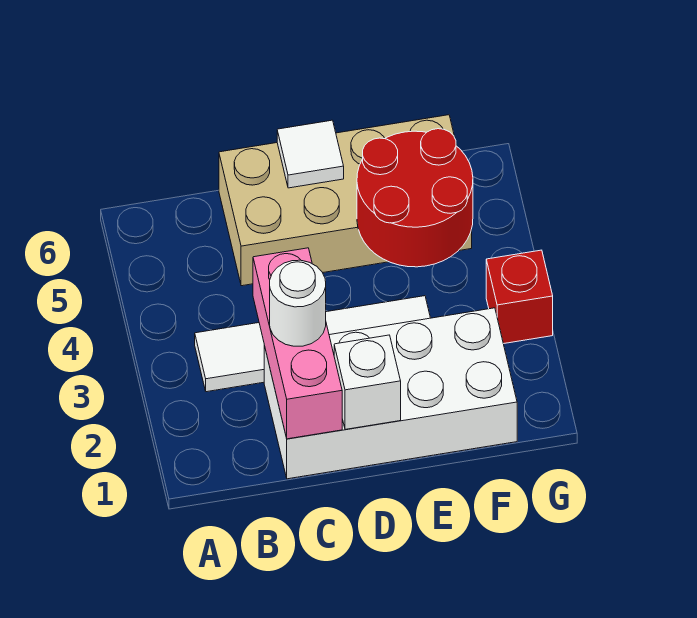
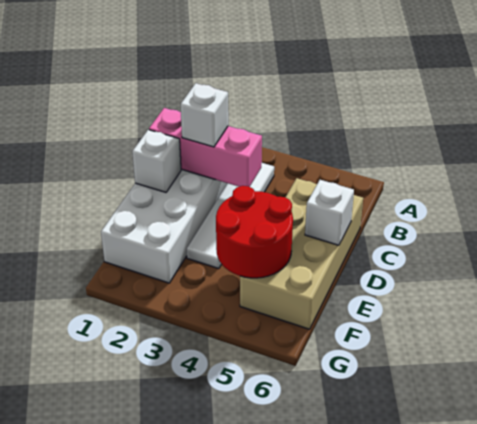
white round brick C2 level 3 -> white brick C2 level 3
white tile D6 level 2 -> white brick D6 level 2
red brick G3 level 1 -> none

